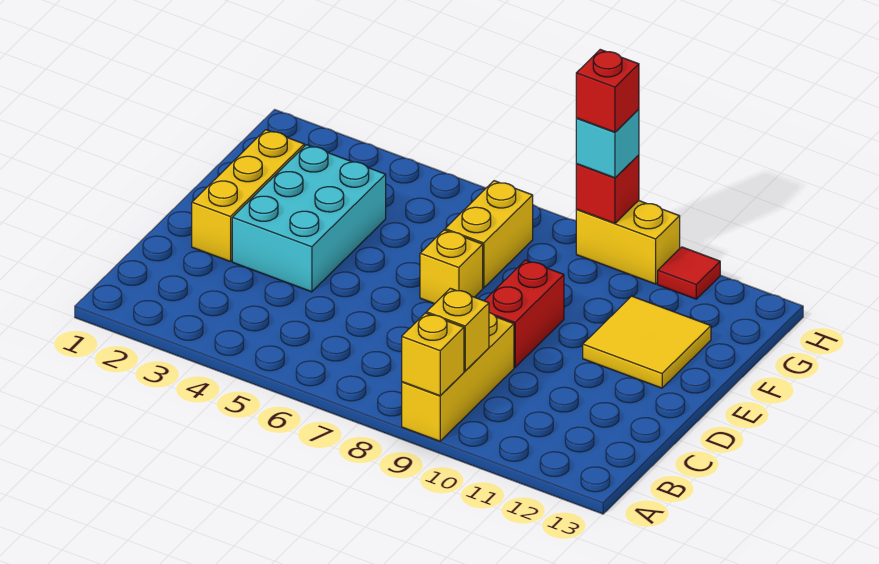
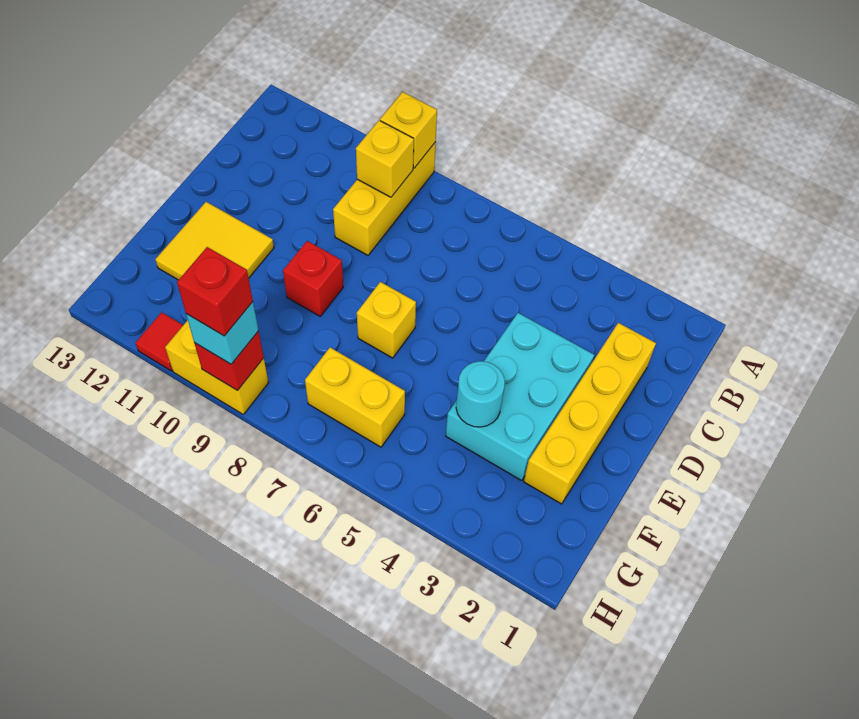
yellow brick D2:F2 level 1 -> yellow brick C2:F2 level 1
red brick D9:E9 level 1 -> red brick E9 level 1
none -> cyan round brick F4 level 2
yellow brick F7:G7 level 1 -> yellow brick G6:G7 level 1

